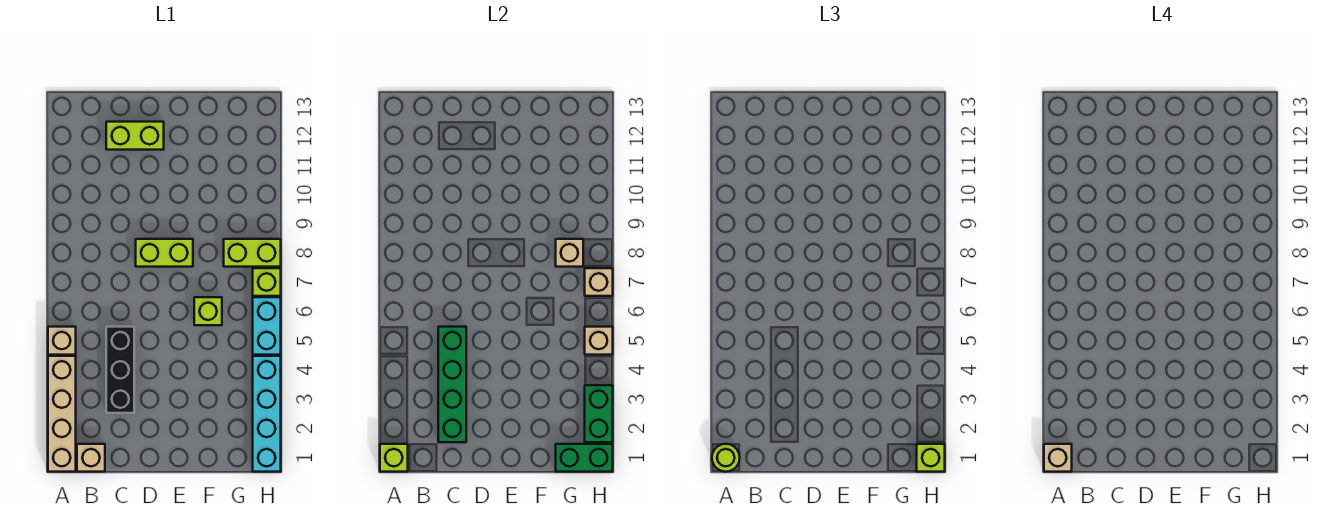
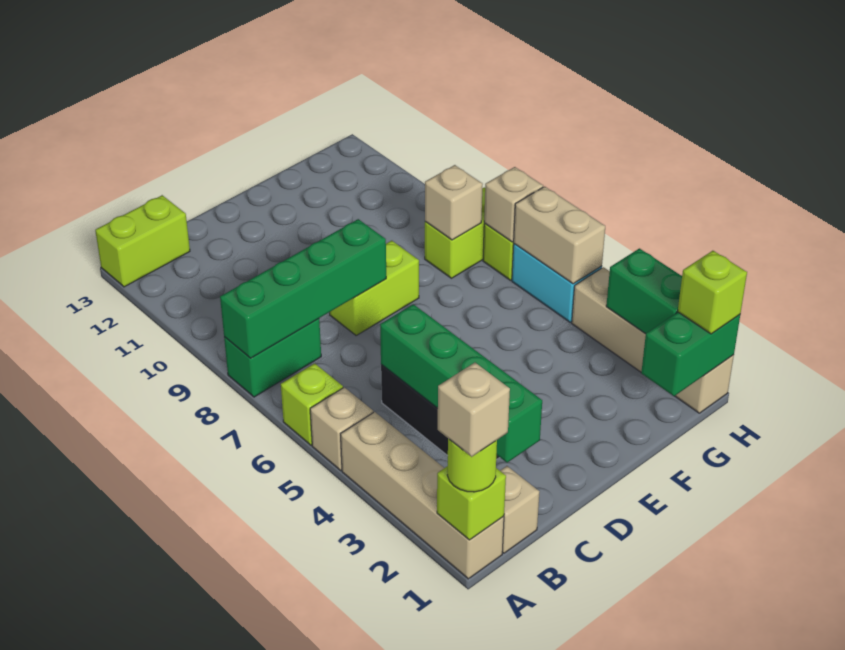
none -> green brick A8:B8 level 1
none -> green brick A8:D8 level 2
lime brick C12:D12 level 1 -> lime brick A13:B13 level 1
lime brick F6 level 1 -> lime brick A6 level 1
cyan brick H1:H4 level 1 -> tan brick H1:H4 level 1
tan brick H5 level 2 -> tan brick H5:H6 level 2

